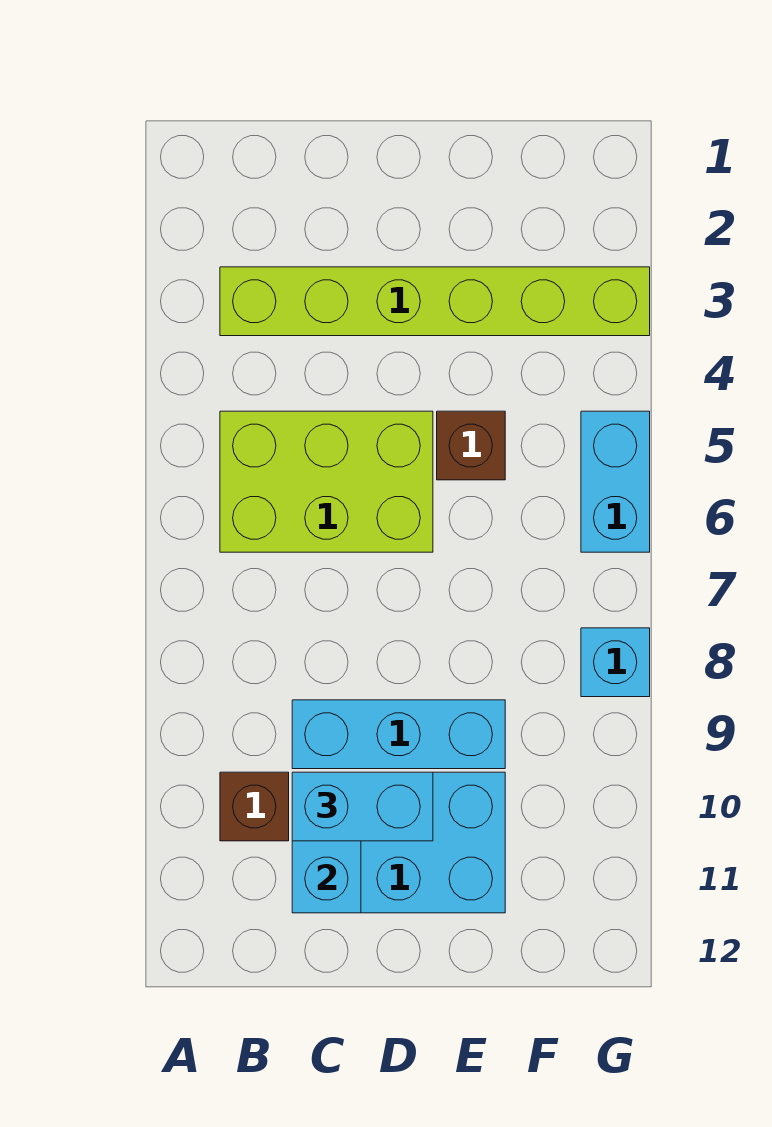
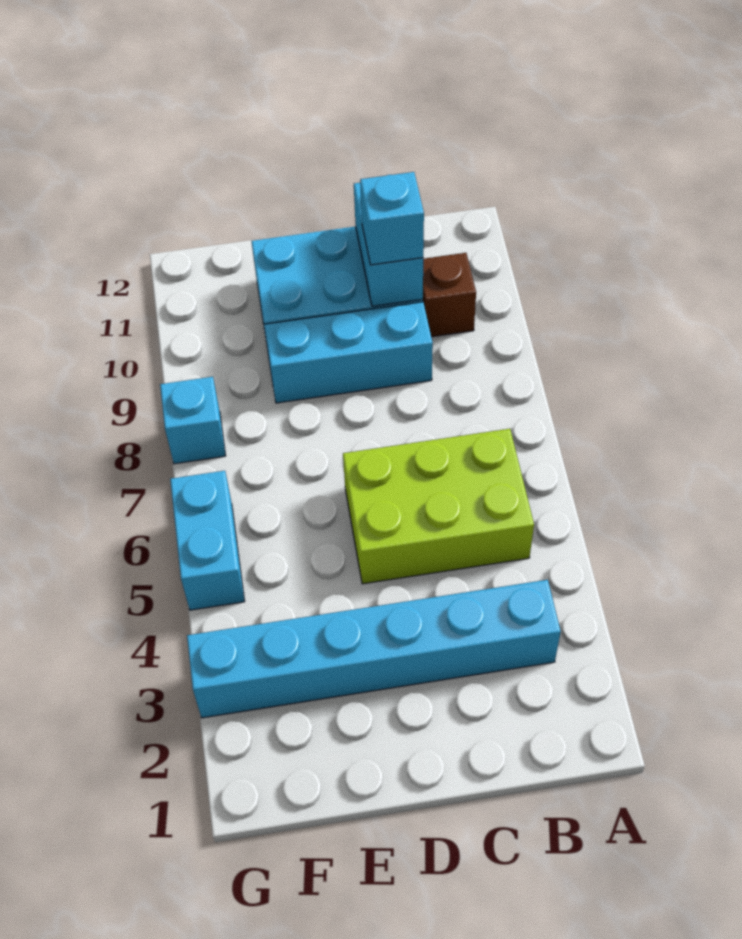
lime brick B3:G3 level 1 -> cyan brick B3:G3 level 1
cyan brick C10:D10 level 3 -> cyan brick C10 level 3
brown brick E5 level 1 -> none

